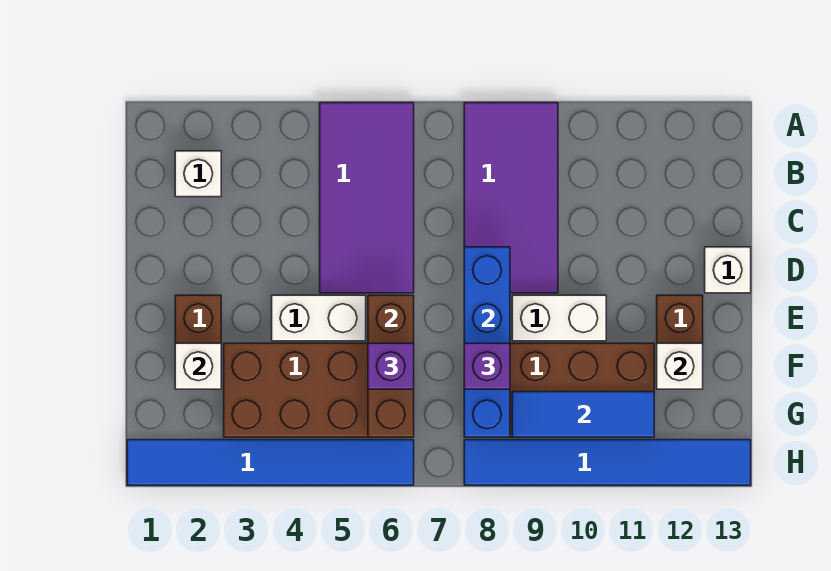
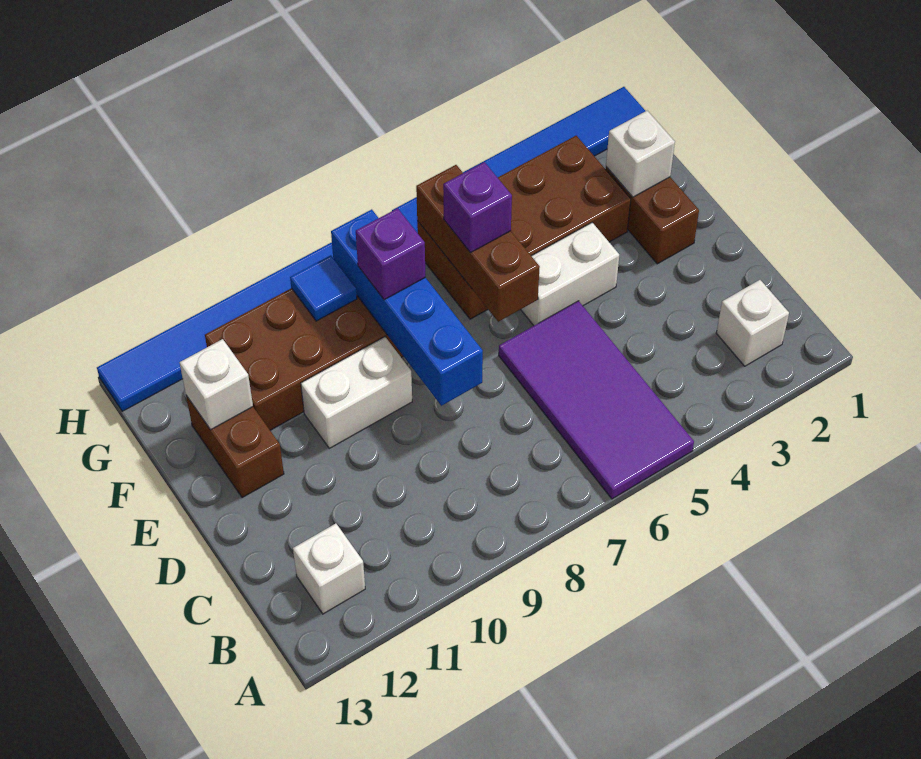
purple tile A8:D9 level 1 -> none
white brick D13 level 1 -> white brick B12 level 1
blue tile G9:G11 level 2 -> blue tile G9 level 2

